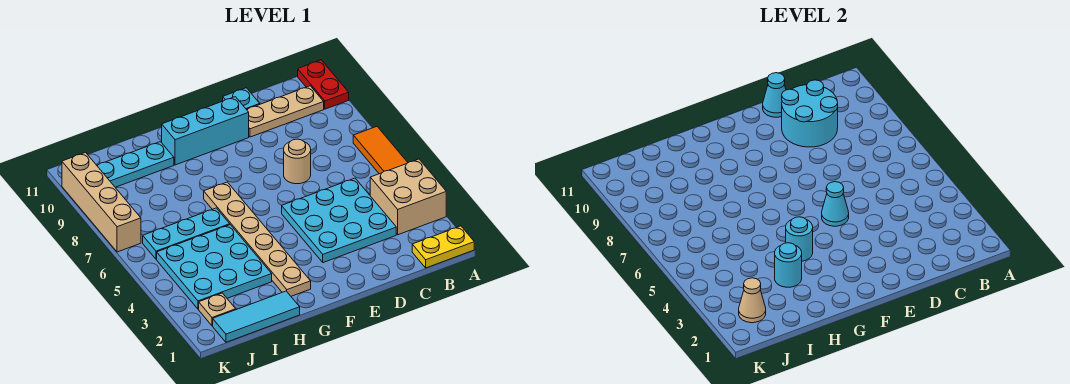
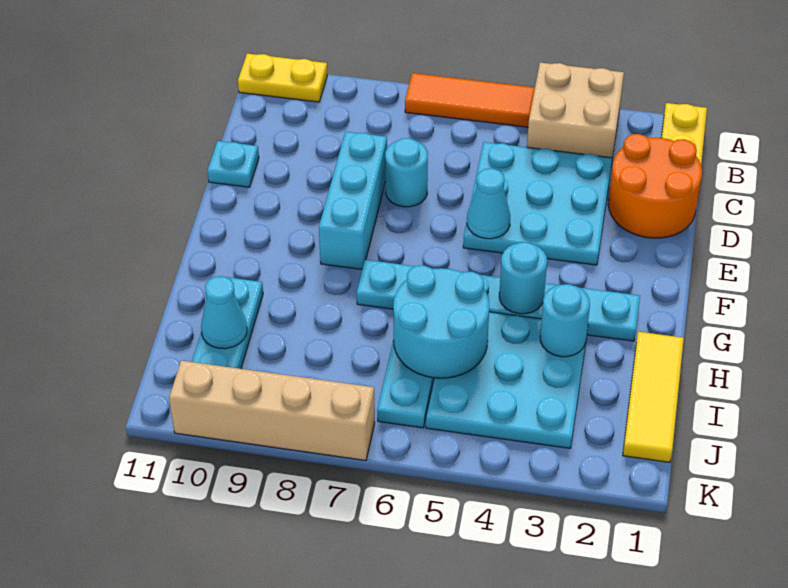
red plate A10:A11 level 1 -> yellow plate A10:A11 level 1
tan plate B10:D10 level 1 -> none
none -> orange round brick C1:D2 level 1
cyan round brick C9:D10 level 2 -> cyan round brick H5:I6 level 2
tan round brick D7 level 1 -> cyan round brick D7 level 1
cyan cone D11 level 2 -> cyan cone I10 level 2
cyan brick E10:G10 level 1 -> cyan brick D8:F8 level 1
tan plate G2:G7 level 1 -> cyan plate G2:G7 level 1
cyan tile H1:J1 level 1 -> yellow tile H1:J1 level 1
tan plate J2 level 1 -> none
tan cone J2 level 2 -> none

